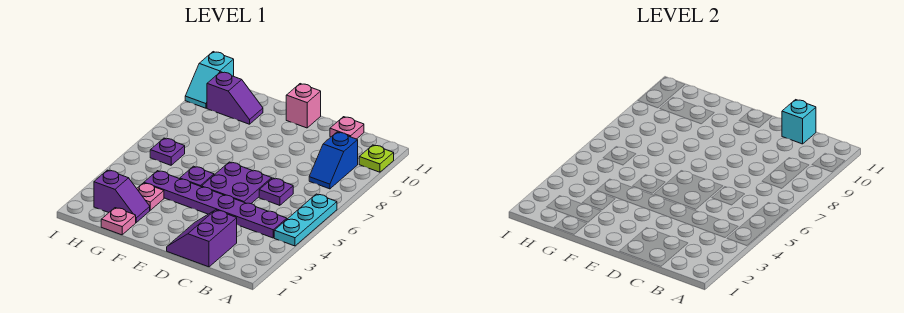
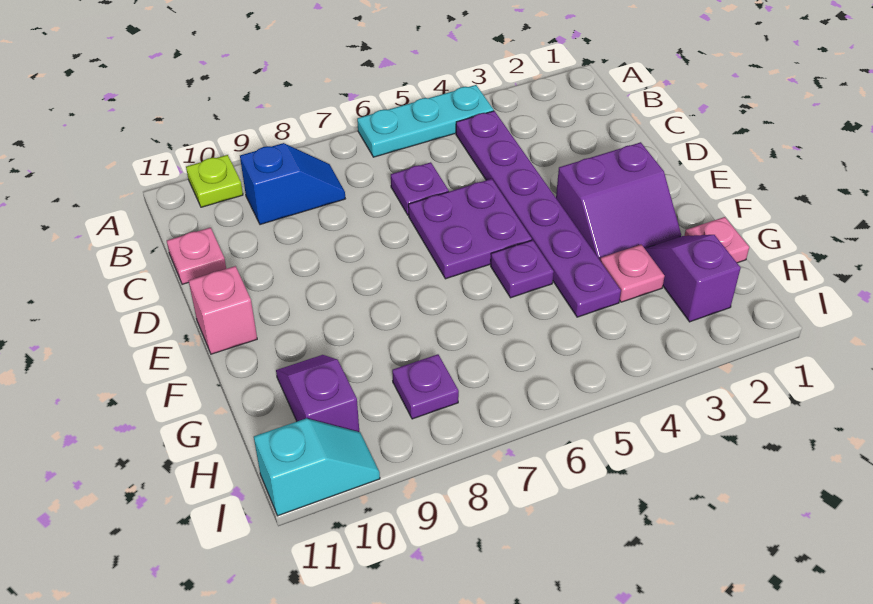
purple slope C1:D2 level 1 top C -> purple slope E2:F3 level 1 top E
cyan brick C11 level 2 -> none
purple plate H6 level 1 -> purple plate H8 level 1

